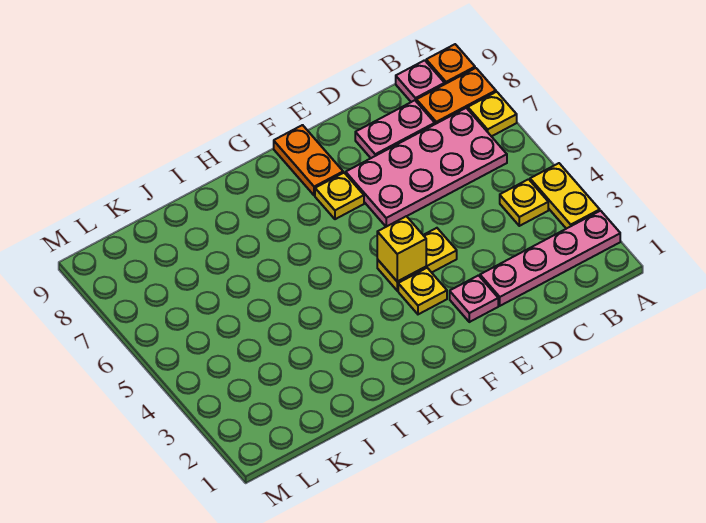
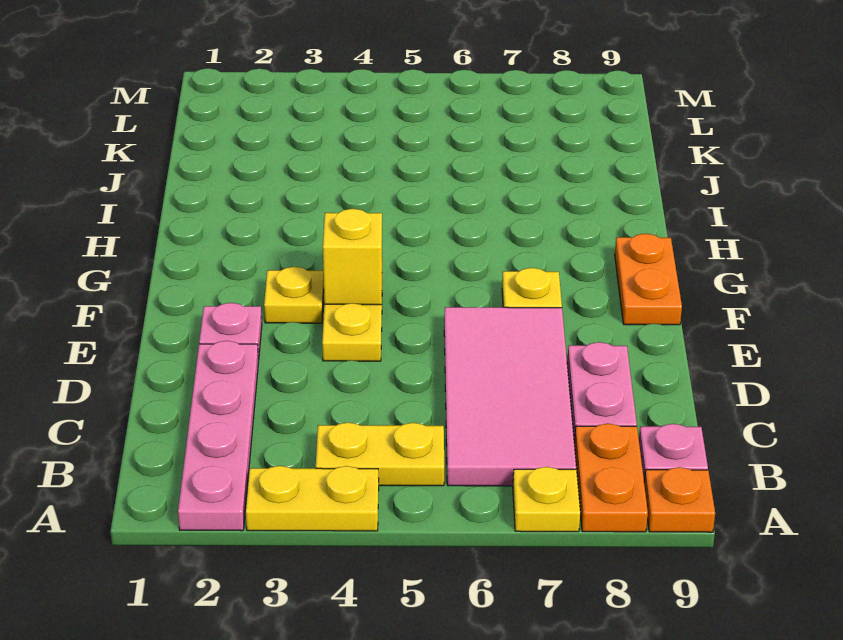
yellow plate B4 level 1 -> yellow plate B4:B5 level 1
pink plate B6:E7 level 1 -> pink tile B6:E7 level 1
orange plate F8:F9 level 1 -> orange plate F9:G9 level 1

